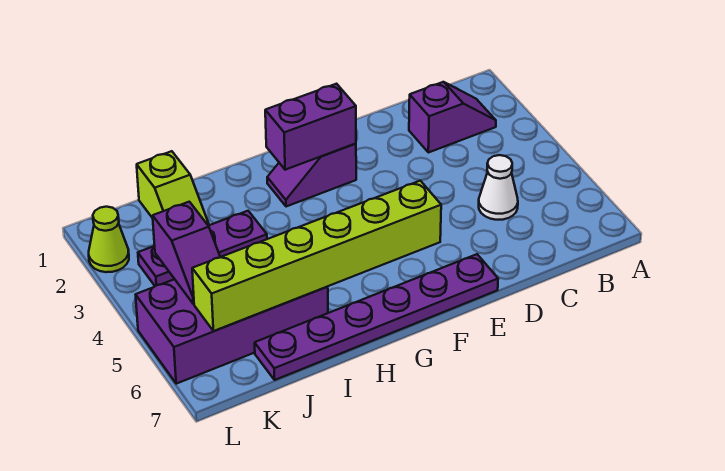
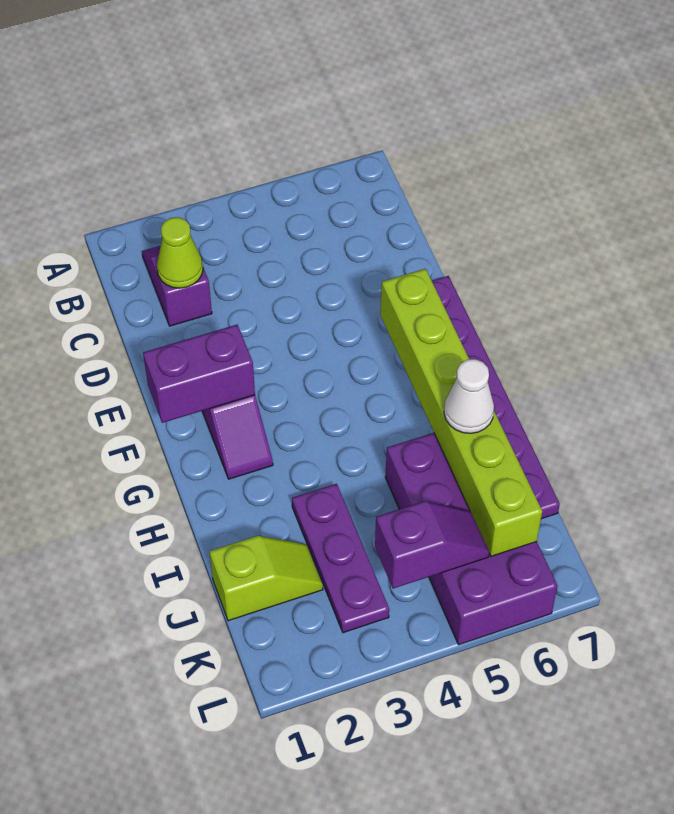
white cone C5 level 1 -> white cone I6 level 3
purple brick F2:G2 level 2 -> purple brick F1:F2 level 2
lime cone L2 level 1 -> lime cone C2 level 2

